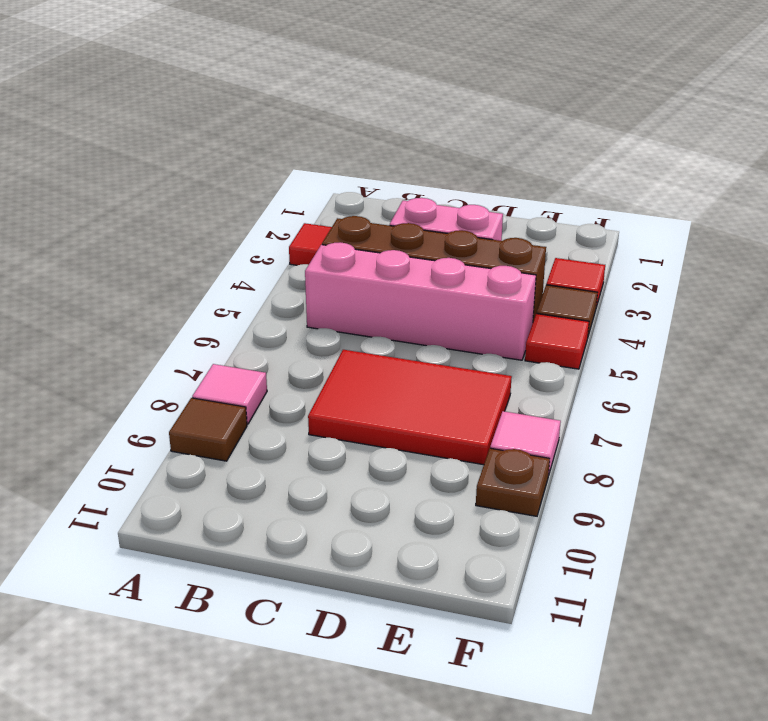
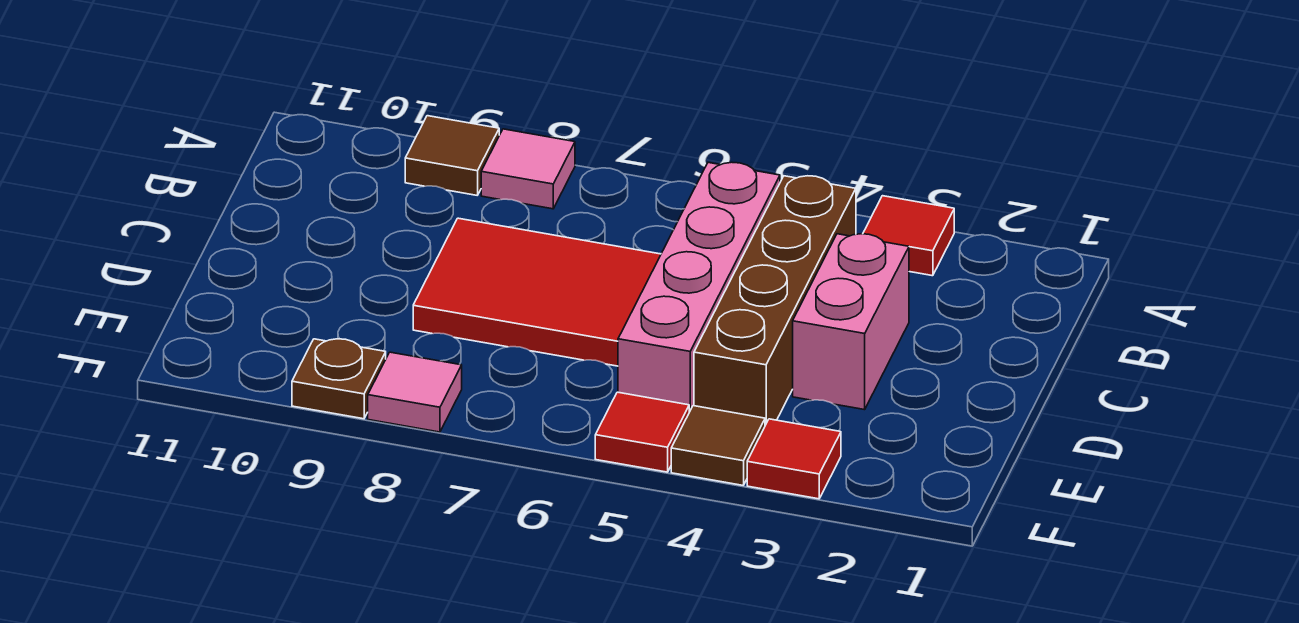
red tile C7:E8 level 1 -> red tile C6:D8 level 1

